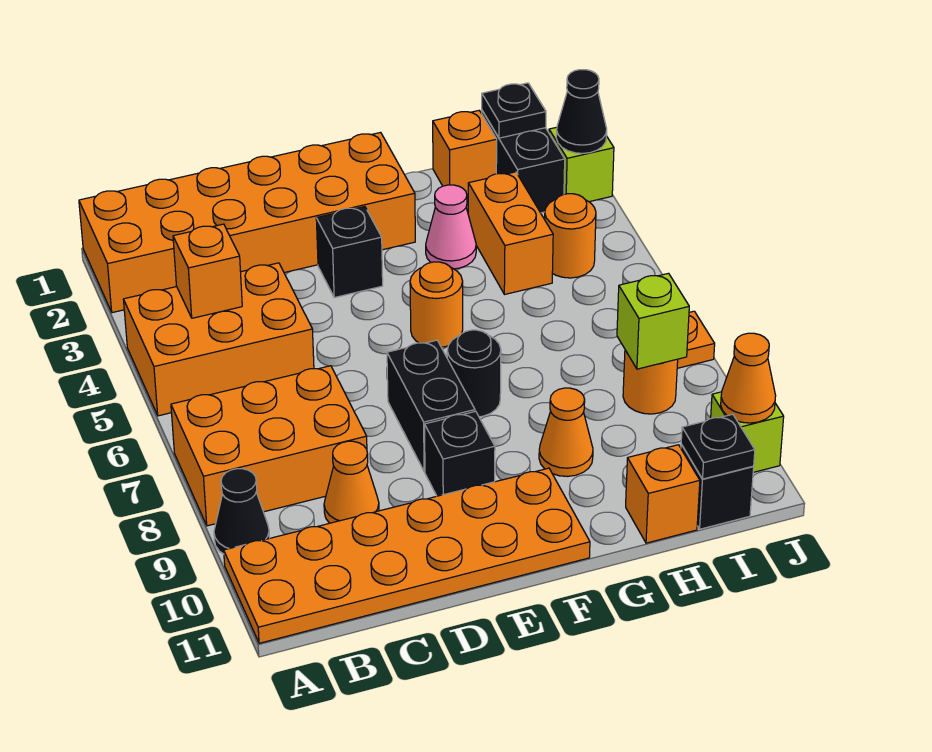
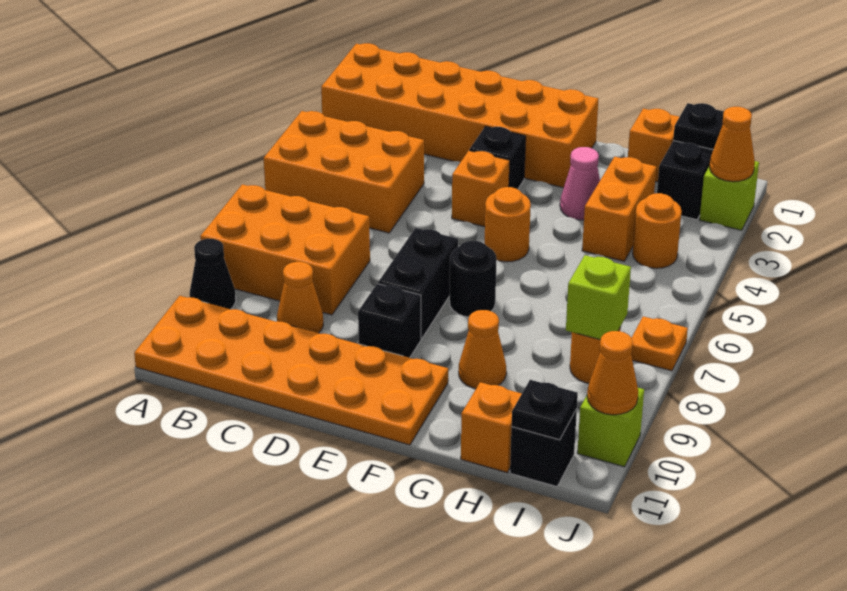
orange brick B4 level 2 -> orange brick E4 level 1
black cone J2 level 2 -> orange cone J2 level 2

